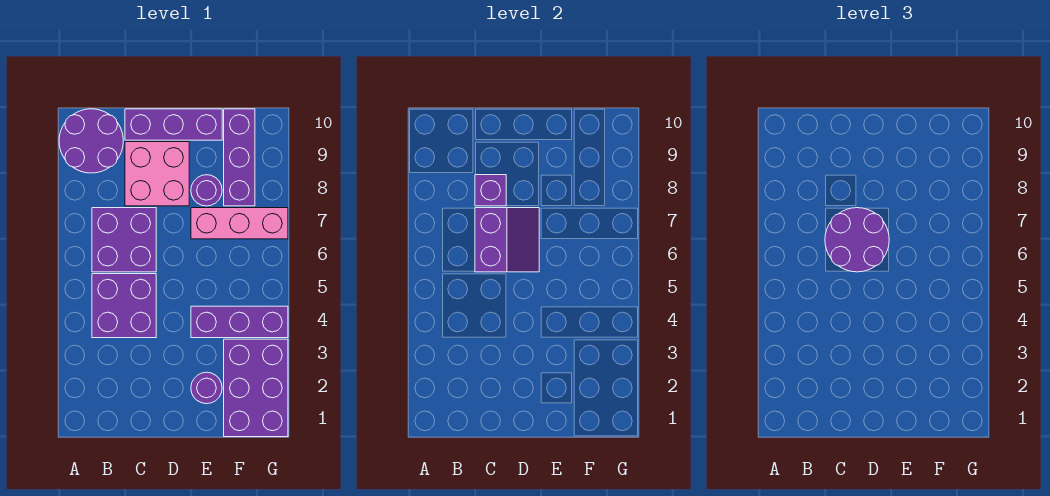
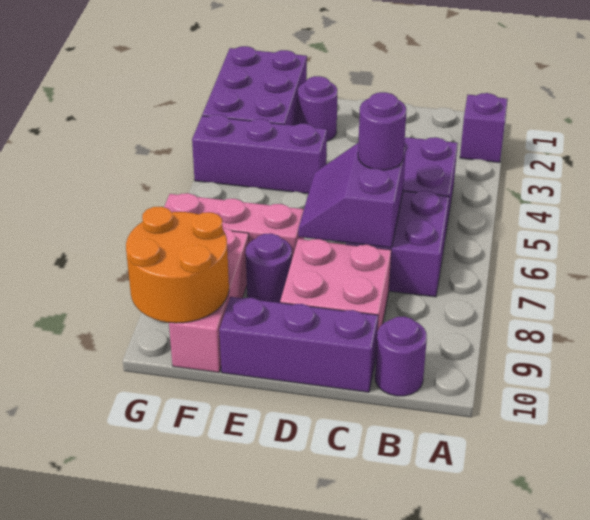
purple round brick A9:B10 level 1 -> purple round brick B10 level 1
purple round brick C6:D7 level 3 -> purple round brick C6 level 3
purple brick C8 level 2 -> purple brick A2 level 1
purple brick F8:F10 level 1 -> pink brick F8:F10 level 1
none -> orange round brick F9:G10 level 2

